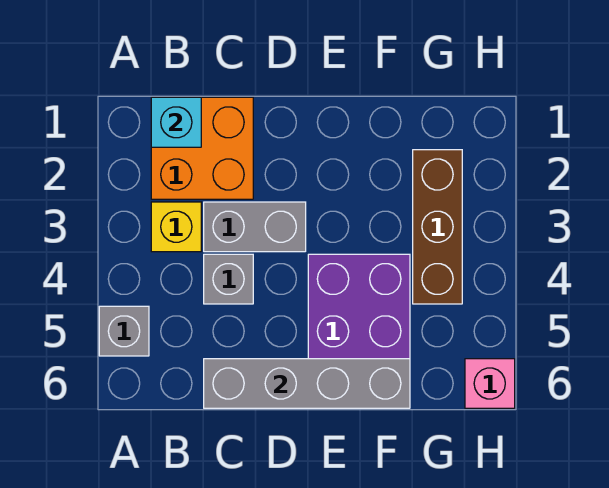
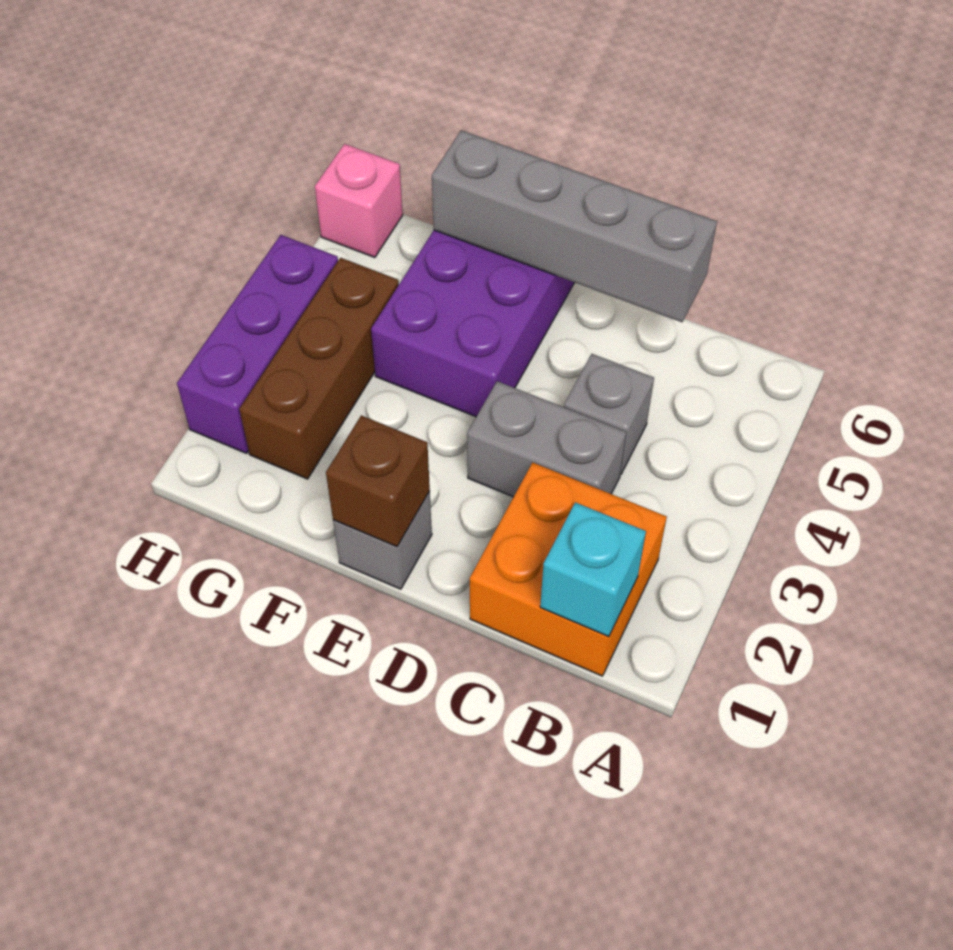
grey brick A5 level 1 -> grey brick E1 level 1
yellow brick B3 level 1 -> none
none -> brown brick E1 level 2
none -> purple brick H2:H4 level 1

